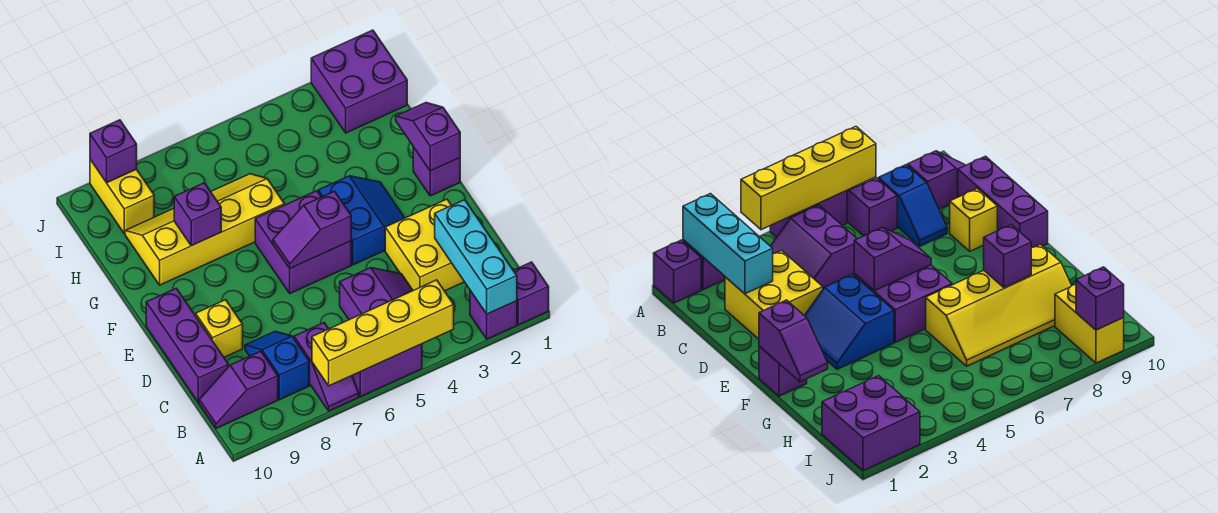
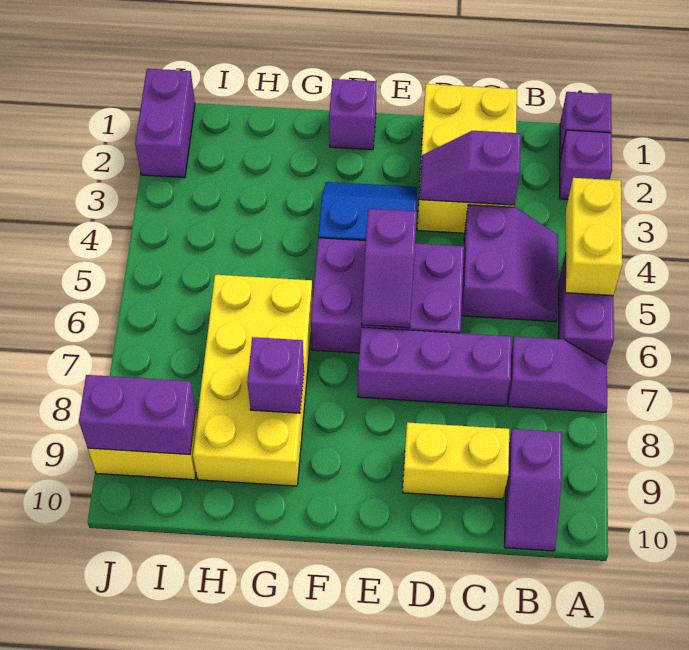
cyan brick A2:C2 level 2 -> none
yellow brick A4:A7 level 2 -> yellow brick A4:A5 level 2
purple slope B4:C5 level 1 top 5 -> purple slope B4:C5 level 1 top C
blue slope B8:C8 level 1 top B -> none
yellow brick C2:D3 level 1 -> yellow brick C1:D3 level 1
purple brick C10:E10 level 1 -> purple brick C7:E7 level 1
yellow brick D9 level 1 -> yellow brick C9:D9 level 1
purple brick E5:F6 level 1 -> purple brick D5:F6 level 1
purple slope F1:G1 level 2 top F -> purple slope C3:D3 level 2 top C
yellow slope G6:H9 level 1 top G -> yellow brick G6:H9 level 1
purple brick I1:J2 level 1 -> purple brick J1:J2 level 1
purple brick J9 level 2 -> purple brick I9:J9 level 2

